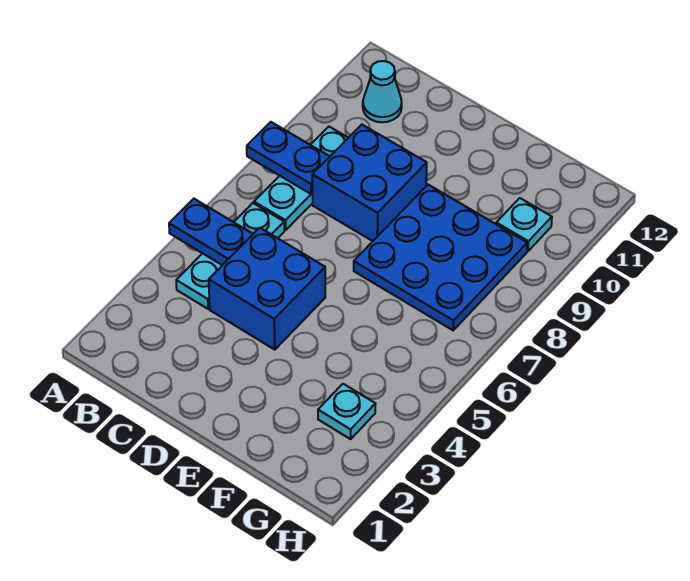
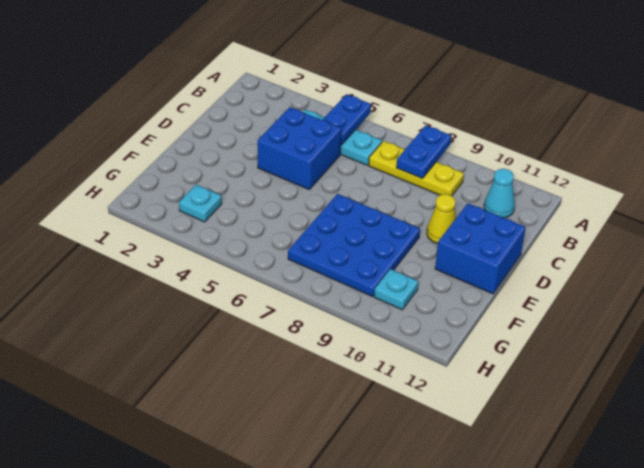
cyan plate B7:B9 level 1 -> yellow plate B7:B9 level 1
blue brick C8:D9 level 1 -> blue brick D11:E12 level 1
none -> yellow cone D10 level 1

